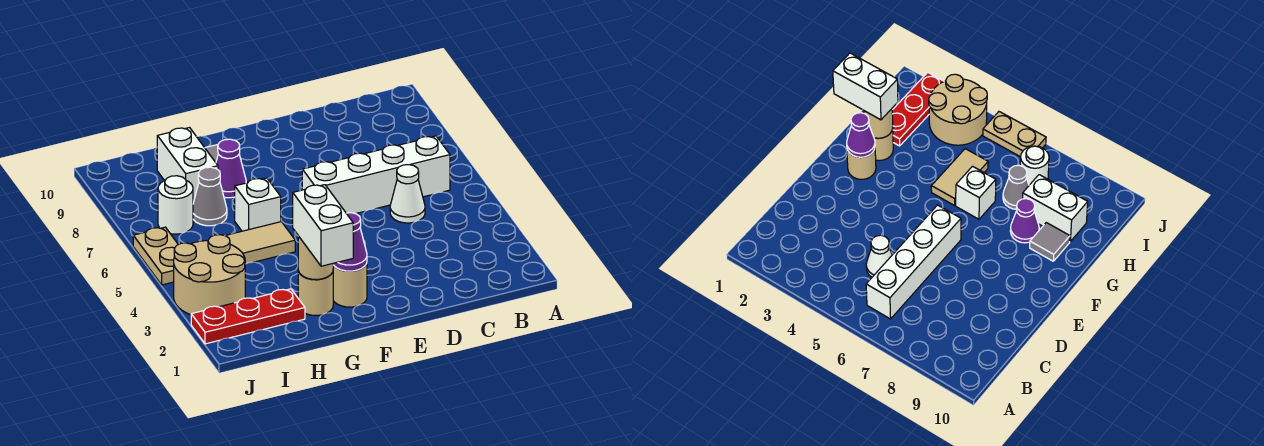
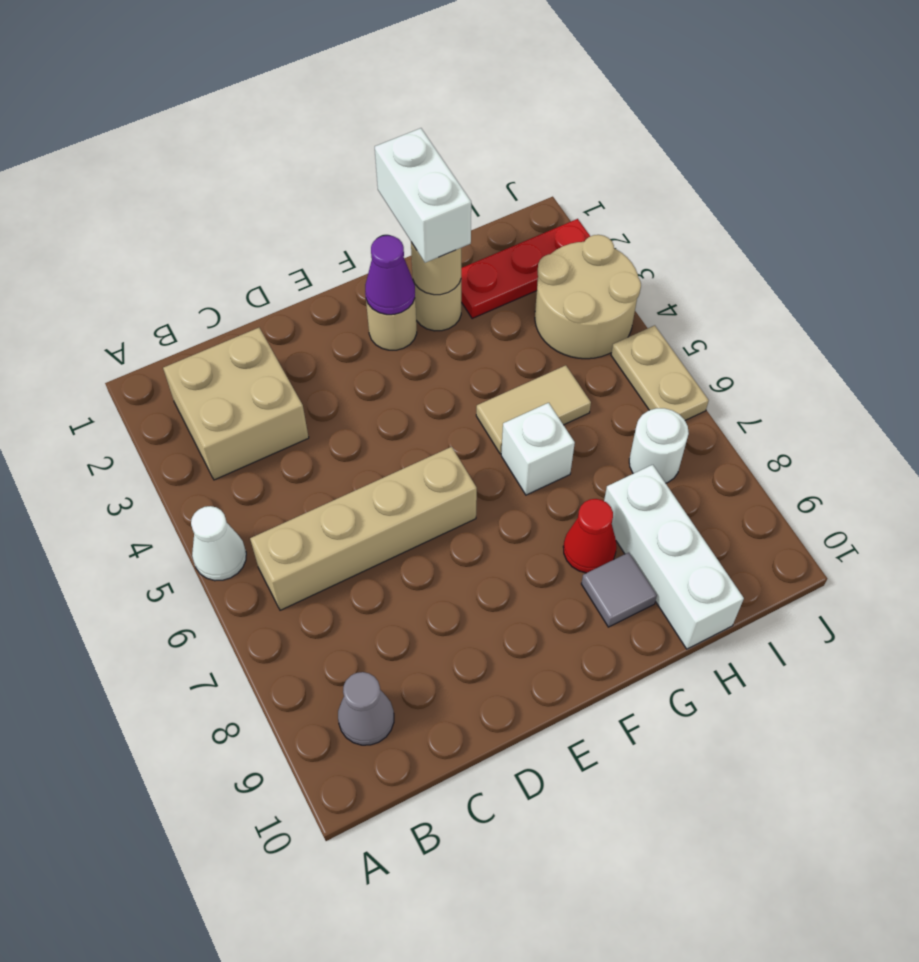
none -> tan brick B2:C3 level 1
white brick B6:E6 level 1 -> tan brick B6:E6 level 1
white cone C5 level 1 -> white cone A5 level 1
purple cone G8 level 1 -> red cone G8 level 1
grey cone H7 level 1 -> grey cone B9 level 1
white brick H8:H9 level 1 -> white brick H8:H10 level 1

